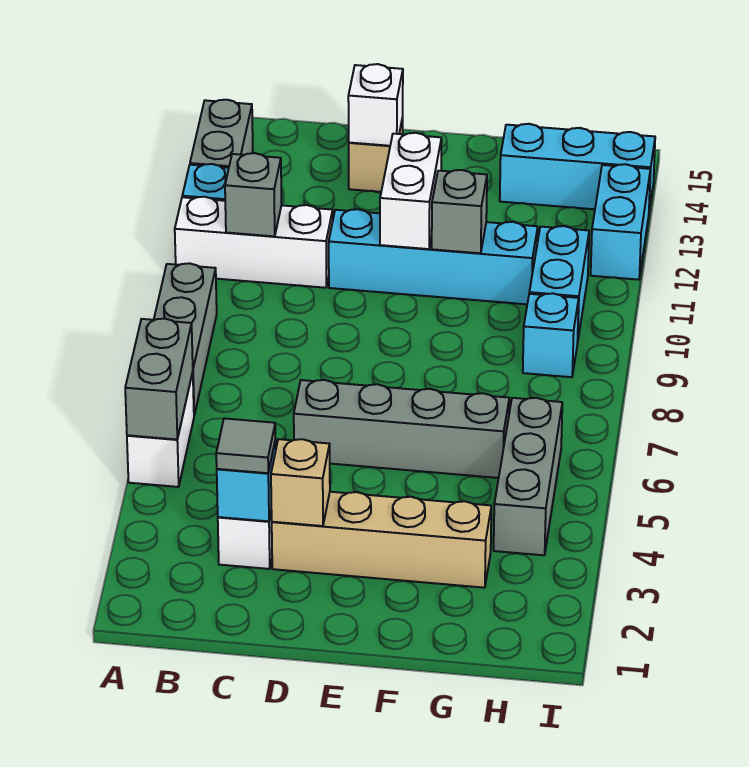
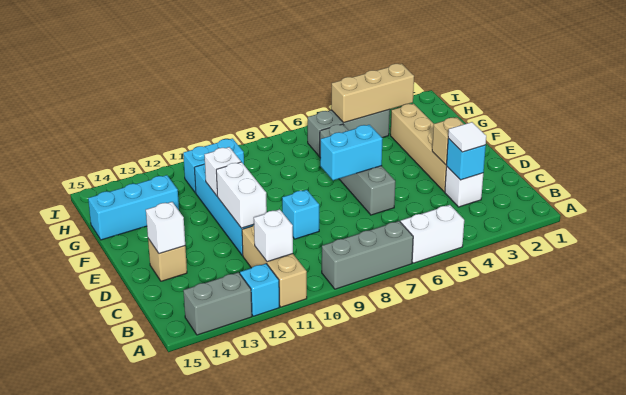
grey brick A5:A6 level 2 -> none
white brick A11:C11 level 1 -> tan brick A11:C11 level 1
grey brick B11 level 2 -> white brick B11 level 2
grey tile C3 level 3 -> white tile C3 level 3
white brick E11:E12 level 2 -> white brick D11:E11 level 2
grey brick F11 level 2 -> white brick F11 level 2
cyan brick G14:I14 level 1 -> cyan brick G13:G15 level 1
none -> tan brick H3:H5 level 2
cyan brick H9 level 1 -> cyan brick D9 level 1
cyan brick I12:I13 level 1 -> cyan brick E6:E7 level 2

